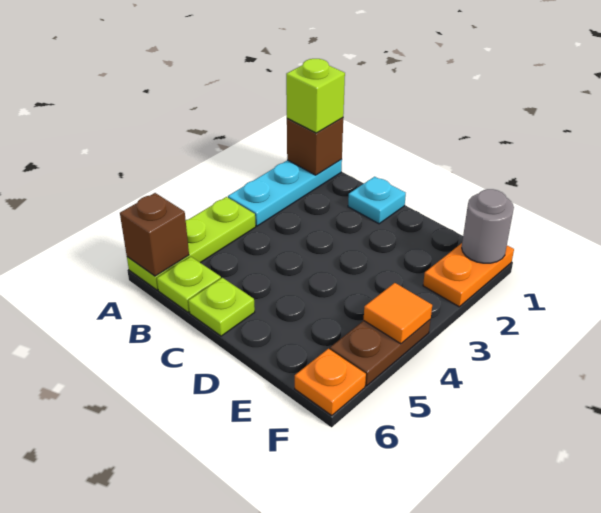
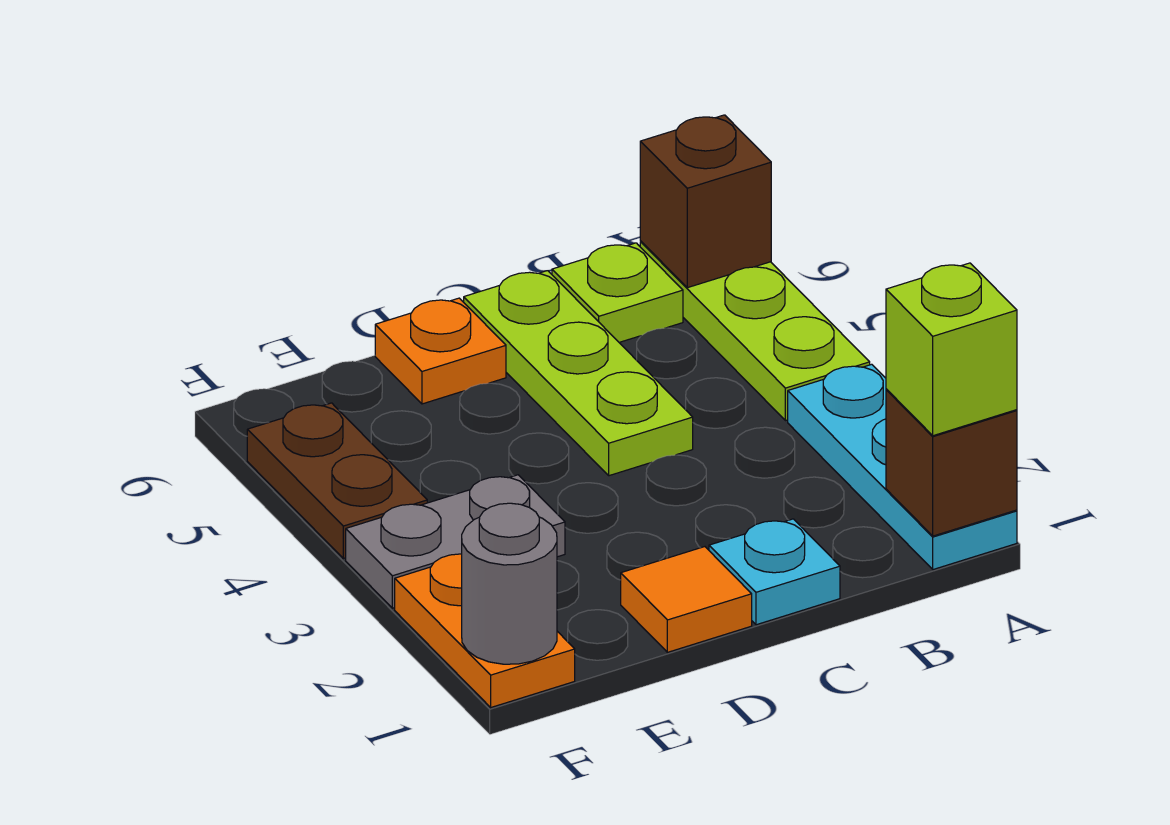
lime plate C6 level 1 -> lime plate C4:C6 level 1
none -> grey plate E3:F3 level 1
orange tile F4 level 2 -> orange tile D1 level 1
orange plate F6 level 1 -> orange plate D6 level 1

